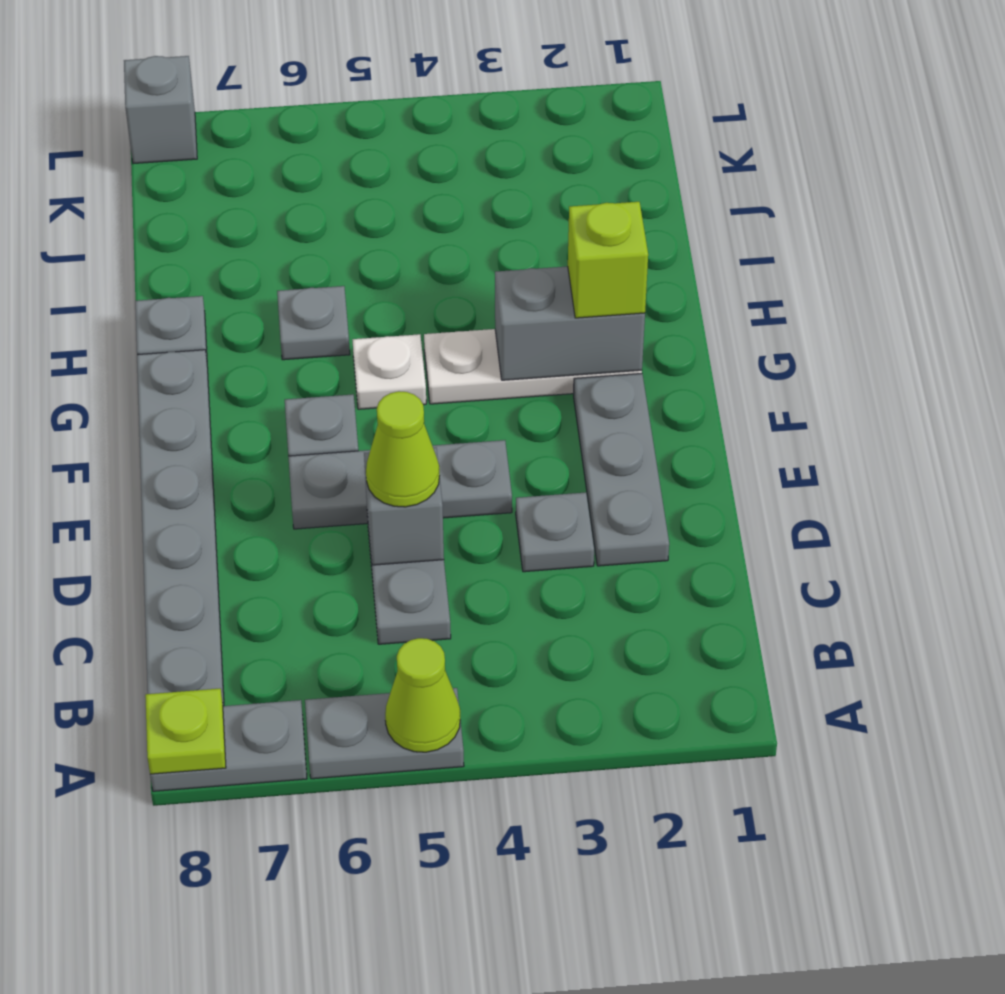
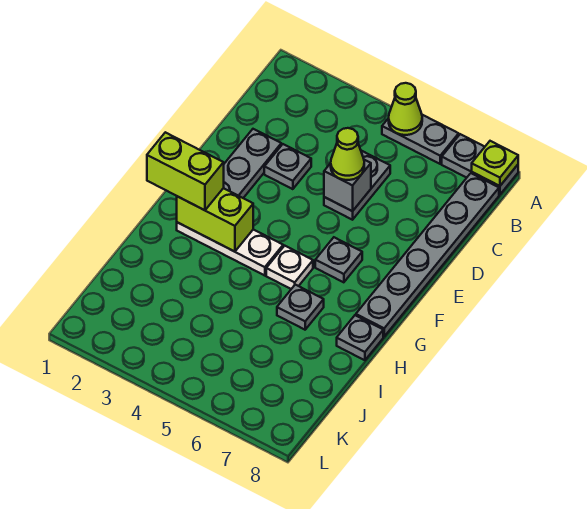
grey plate E4:E6 level 1 -> none
grey brick G2:G3 level 2 -> lime brick G2:G3 level 2
lime brick G2 level 3 -> lime brick G1:G2 level 3
grey brick L8 level 1 -> none

